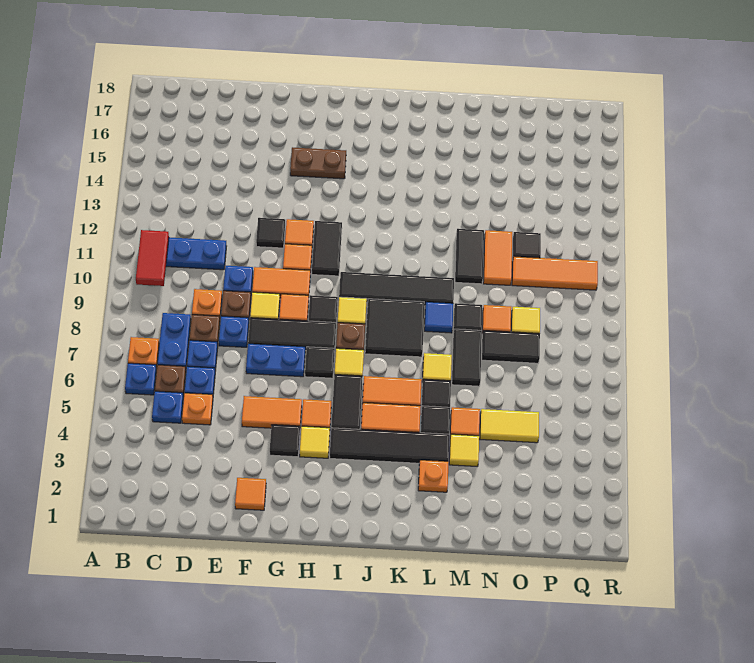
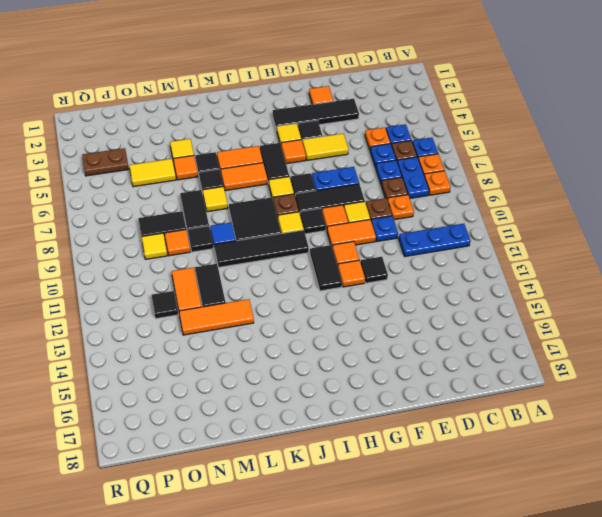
red tile B10:B11 level 2 -> none
blue plate E8 level 1 -> none
orange tile F5:G5 level 1 -> yellow tile F5:G5 level 1
brown plate G15:H15 level 1 -> brown plate P4:Q4 level 1
black tile I4:L4 level 1 -> black tile E3:H3 level 1
orange plate L3 level 1 -> orange plate B8 level 1
orange tile O11:Q11 level 1 -> orange tile L13:N13 level 1

